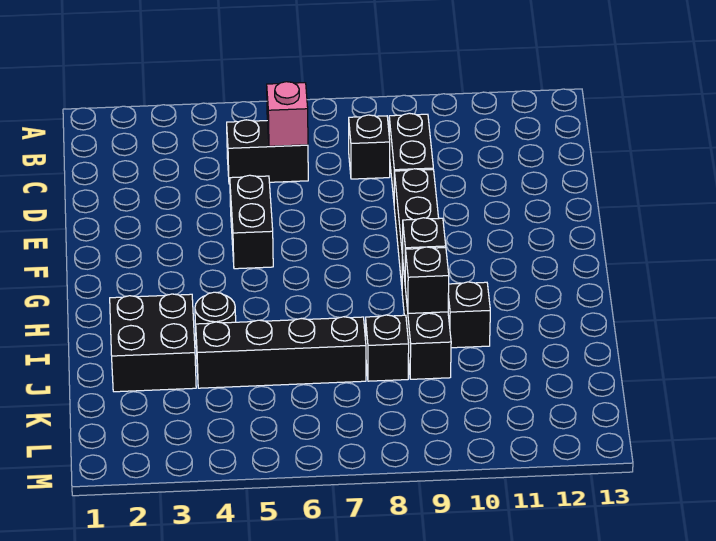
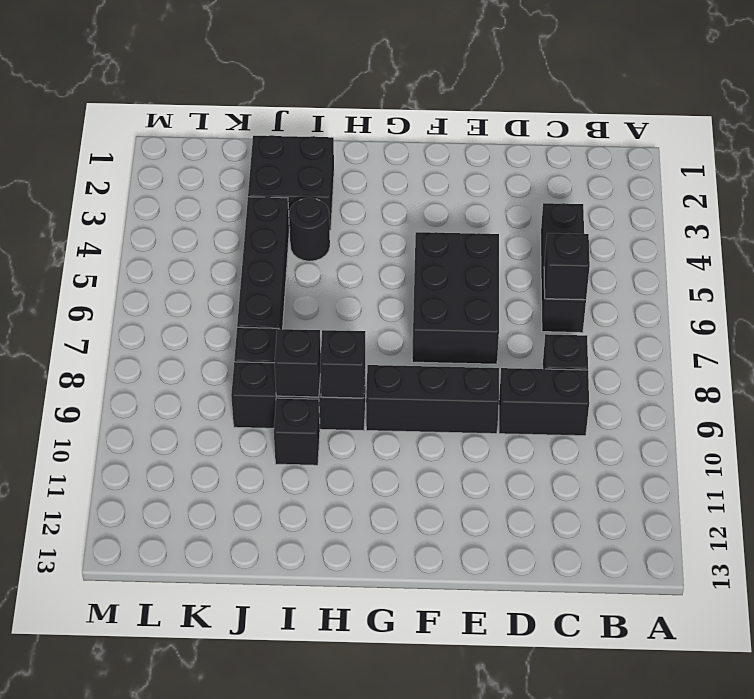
black brick C5:C6 level 1 -> black brick C4:C6 level 1
pink brick C6 level 2 -> black brick C6 level 2
black brick E5:F5 level 1 -> black brick E5:F7 level 1

